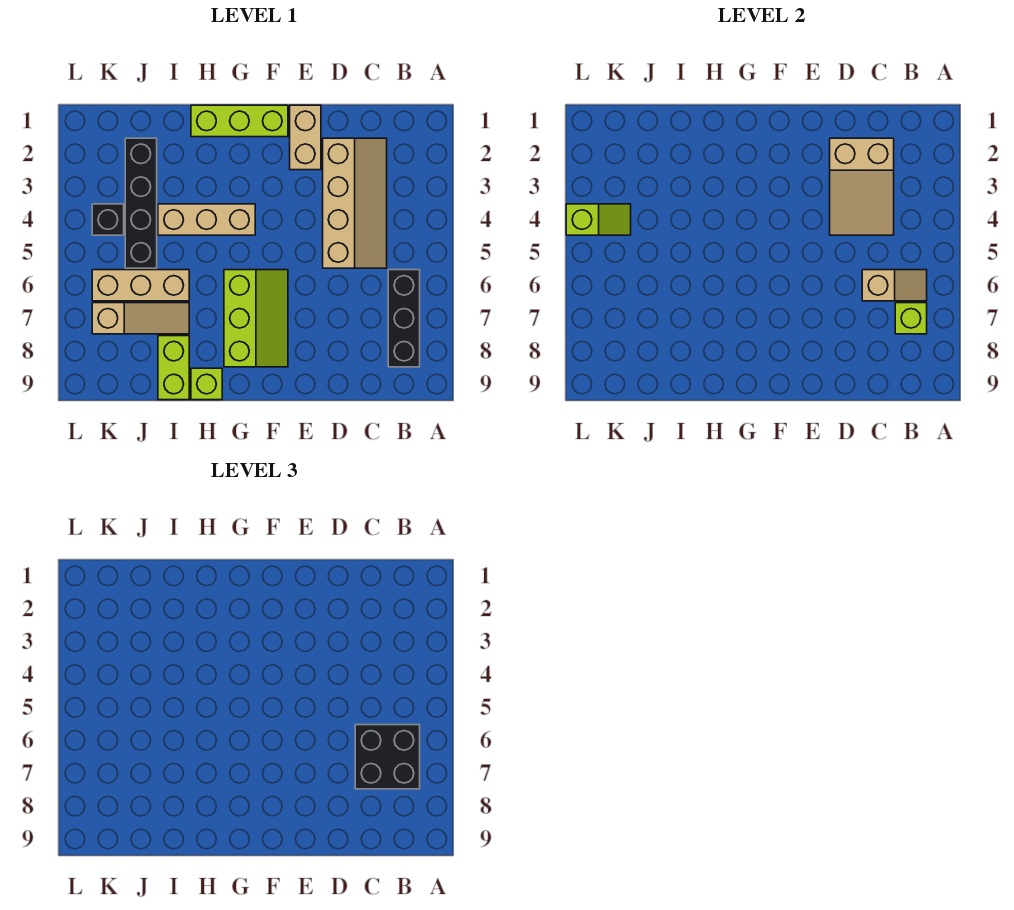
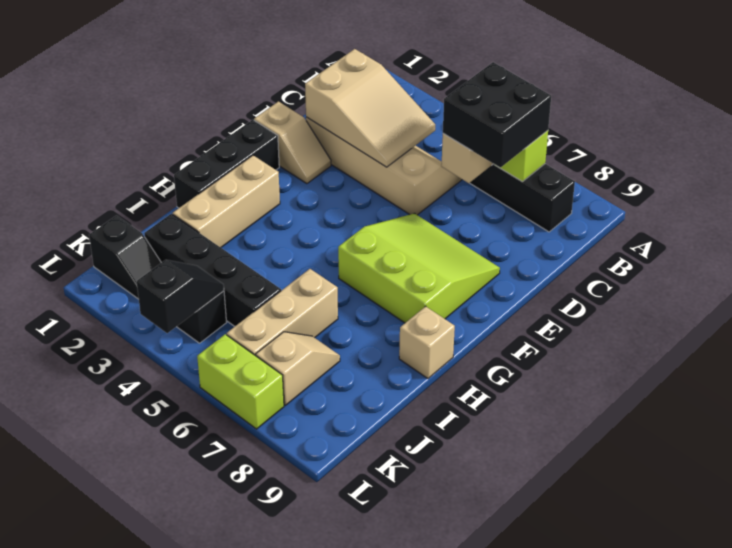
tan brick E1:E2 level 1 -> tan slope E1:E2 level 1 top 1
lime brick F1:H1 level 1 -> black brick F1:H1 level 1
lime slope F6:G8 level 1 top G -> lime slope E6:G8 level 1 top G
tan brick G4:I4 level 1 -> tan brick G2:I2 level 1
lime brick H9 level 1 -> tan brick H9 level 1
tan slope I7:K7 level 1 top K -> tan slope J7:K7 level 1 top K
lime brick I8:I9 level 1 -> lime brick L6:L7 level 1
none -> black slope K1:K2 level 1 top 1
lime slope K4:L4 level 2 top L -> black slope K4:L4 level 2 top L

